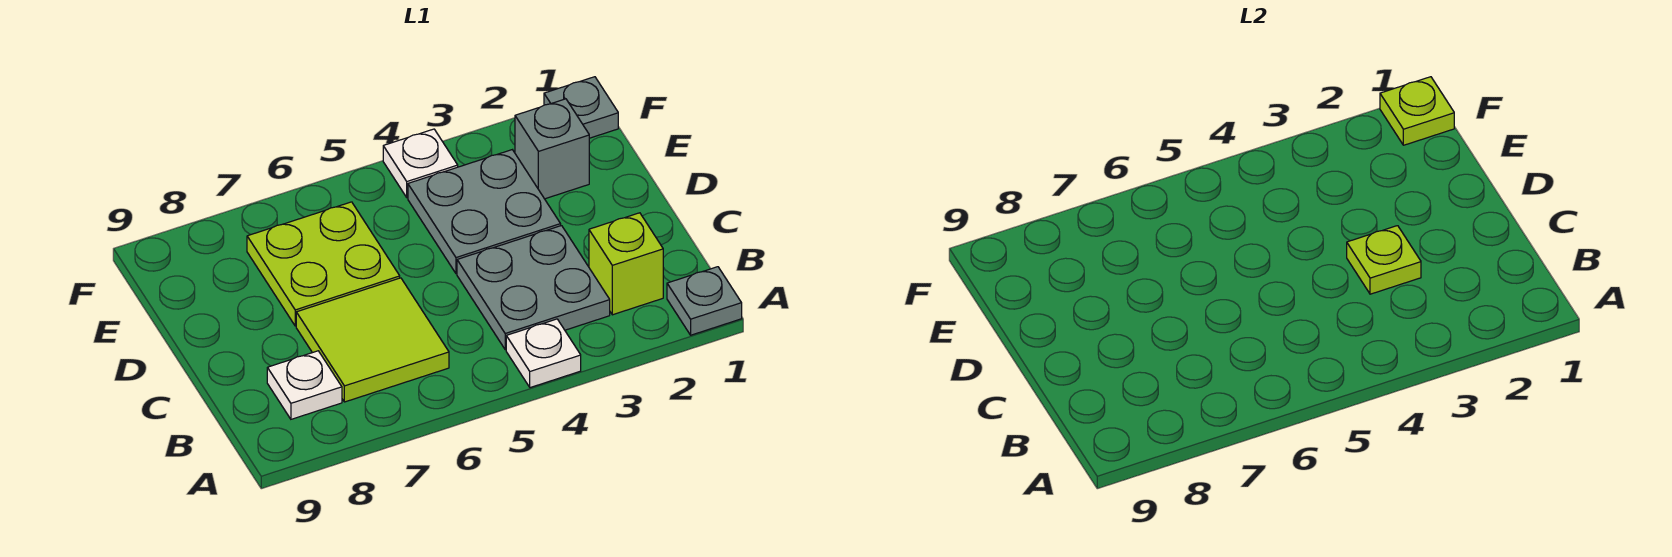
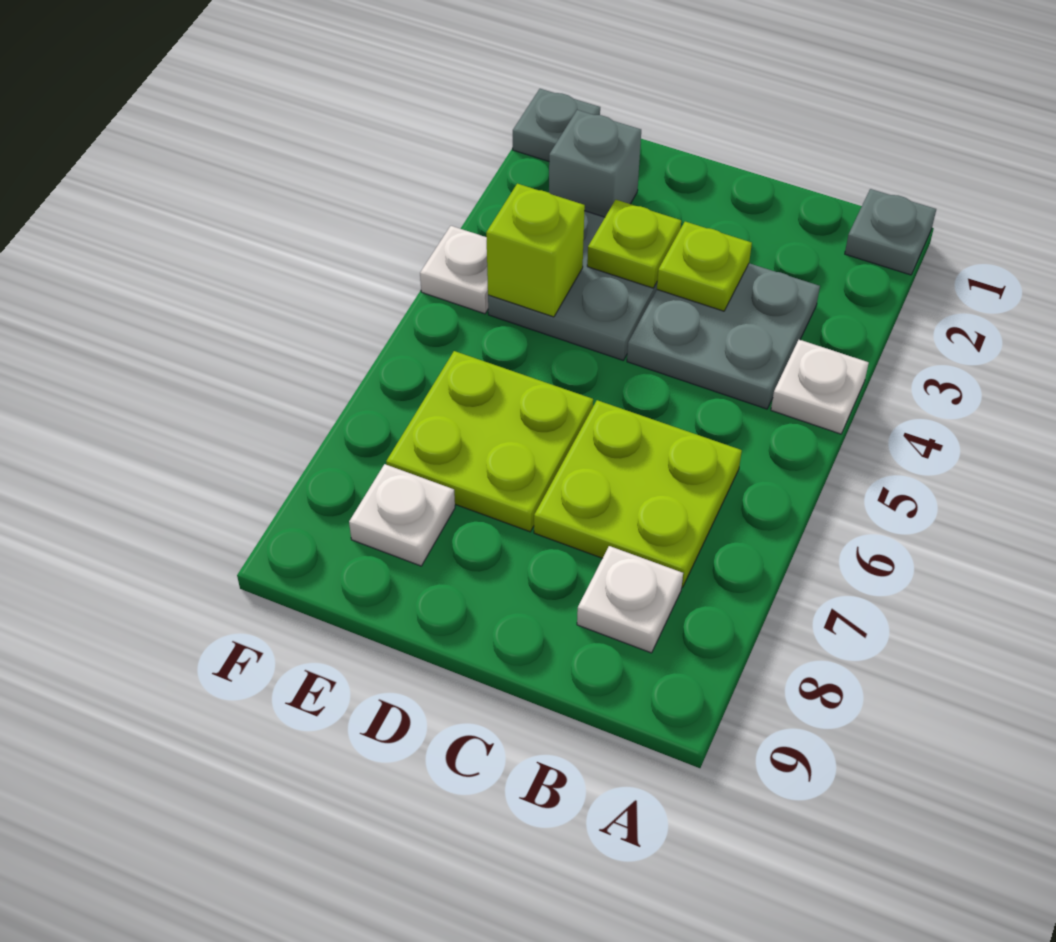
lime brick B2 level 1 -> lime brick E4 level 2
lime tile B6:C7 level 1 -> lime plate B6:C7 level 1
none -> white plate E8 level 1
lime plate F1 level 2 -> lime plate D3 level 2

